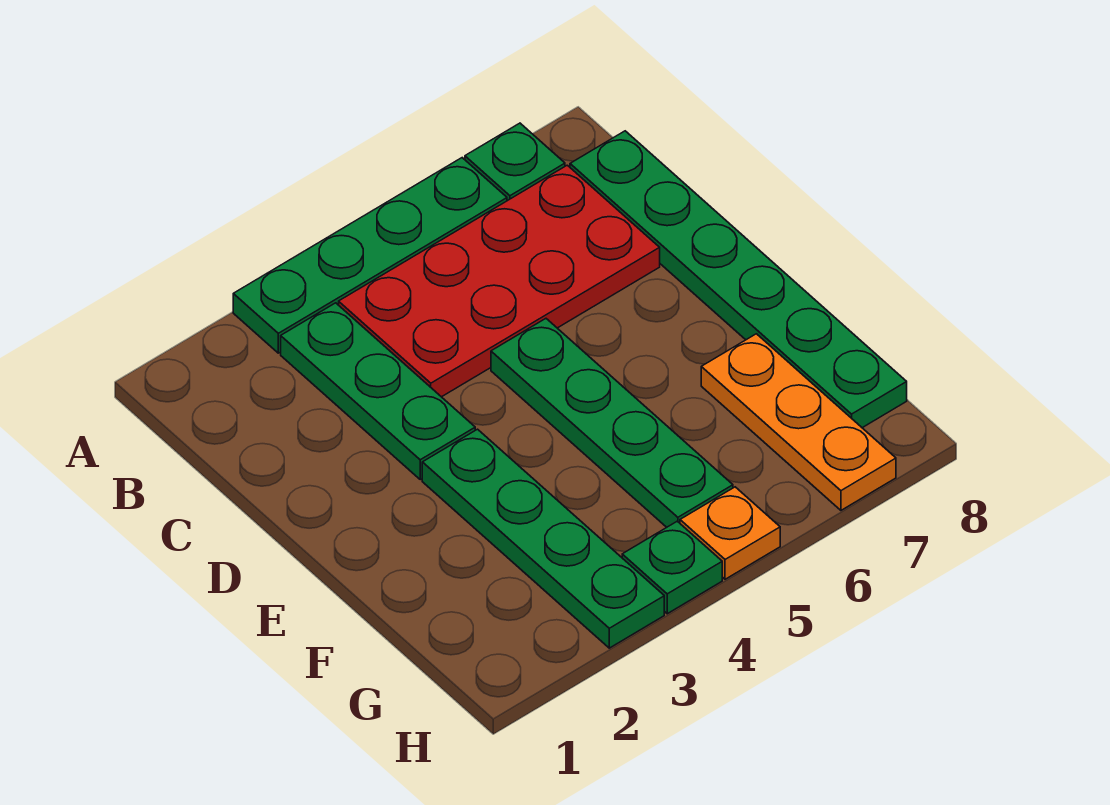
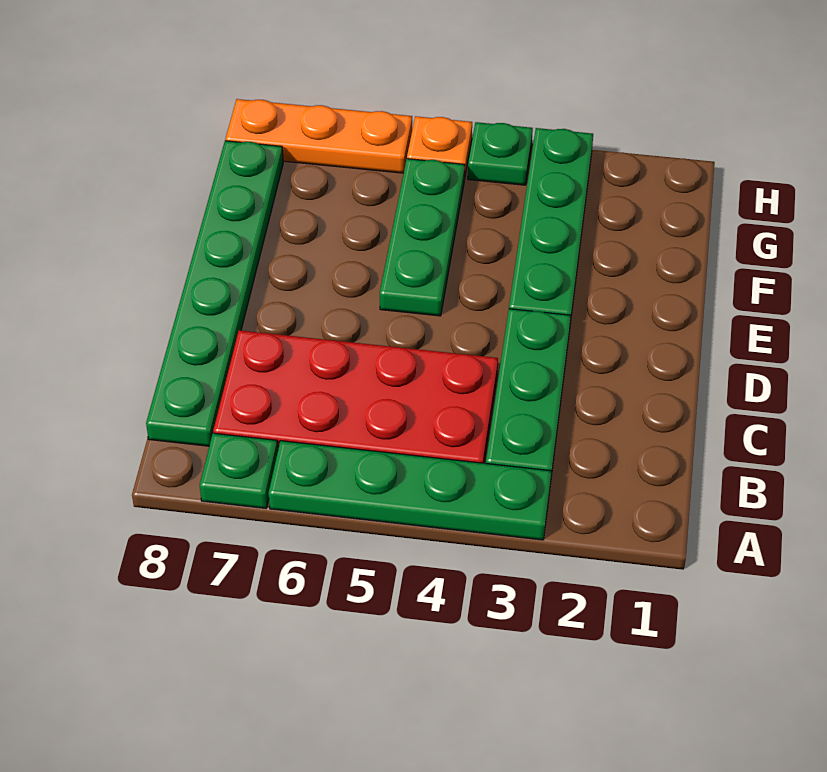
green plate D5:G5 level 1 -> green plate E5:G5 level 1
orange plate F7:H7 level 1 -> orange plate H6:H8 level 1

